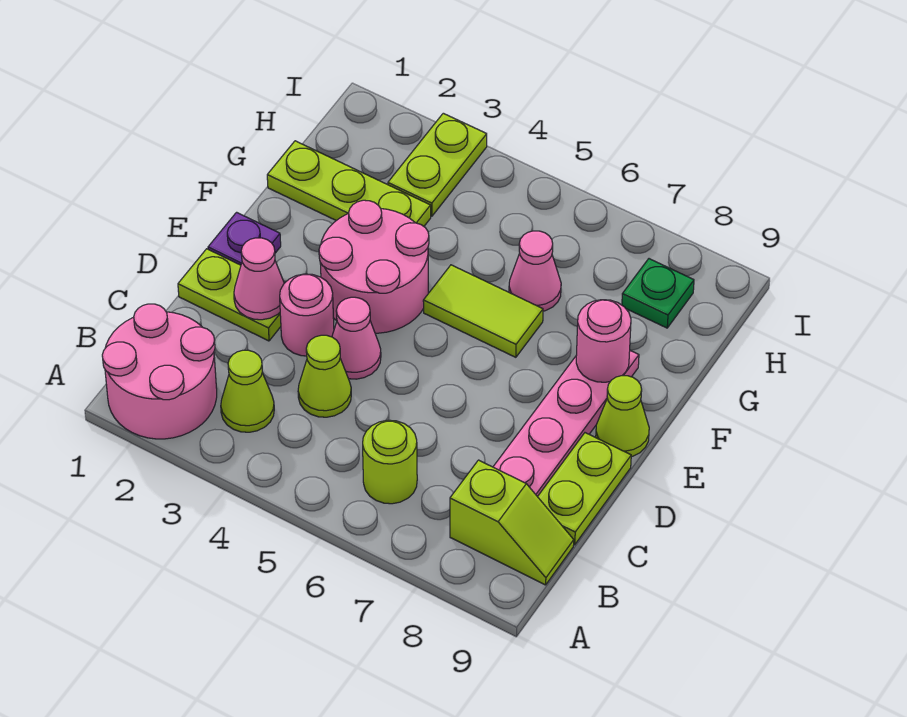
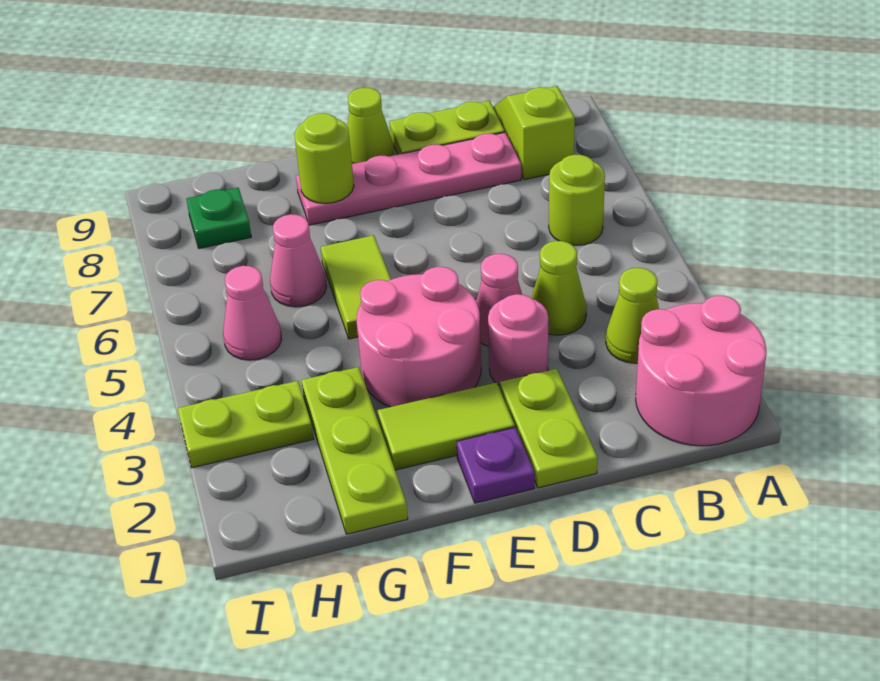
pink cone D2 level 2 -> pink cone H5 level 1
none -> lime tile E2:F2 level 1
pink round brick F8 level 2 -> lime round brick F8 level 2

